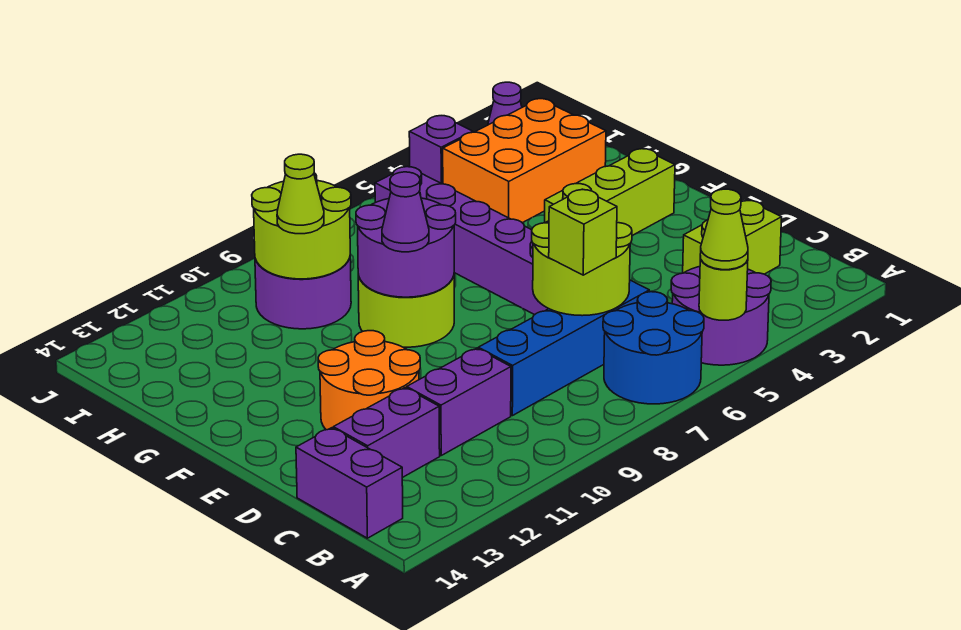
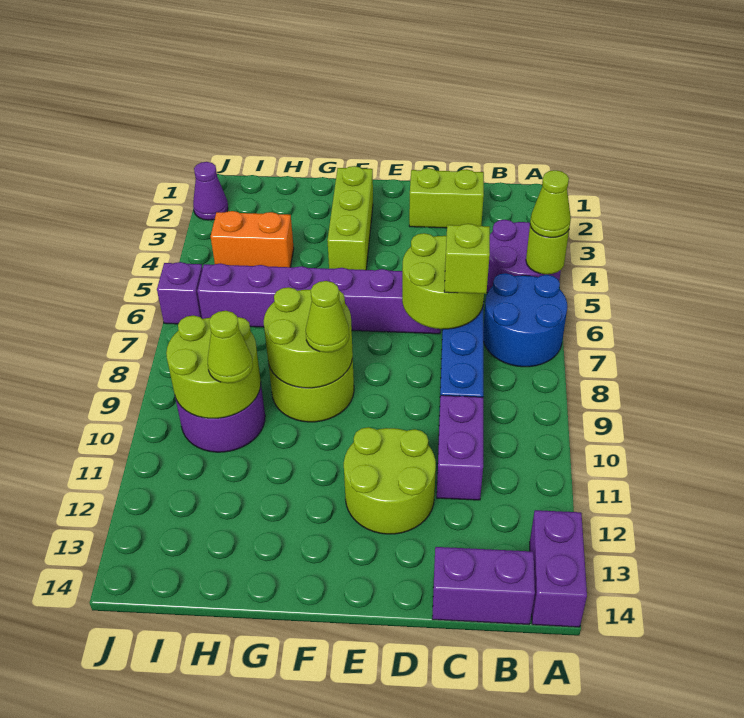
lime brick C2:C3 level 1 -> lime brick C2:D2 level 1
purple brick C12:C13 level 1 -> purple brick A13:A14 level 1
orange round brick D11:E12 level 1 -> lime round brick D11:E12 level 1
purple round brick F8:G9 level 2 -> lime round brick F8:G9 level 2
purple cone F9 level 3 -> lime cone F9 level 3
orange brick H2:I4 level 1 -> orange brick H4:I4 level 1
purple brick J4 level 1 -> purple brick J6 level 1

